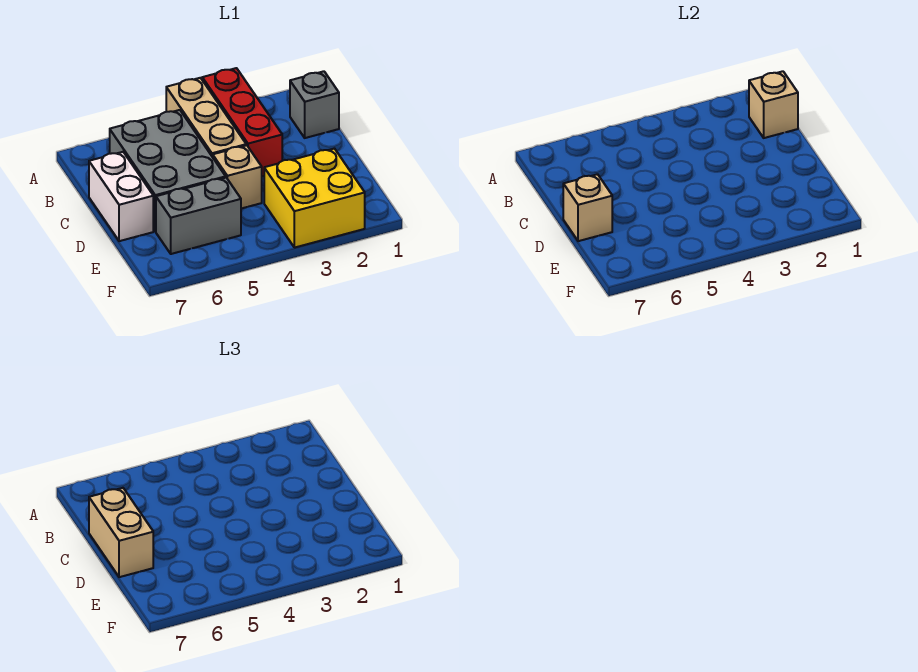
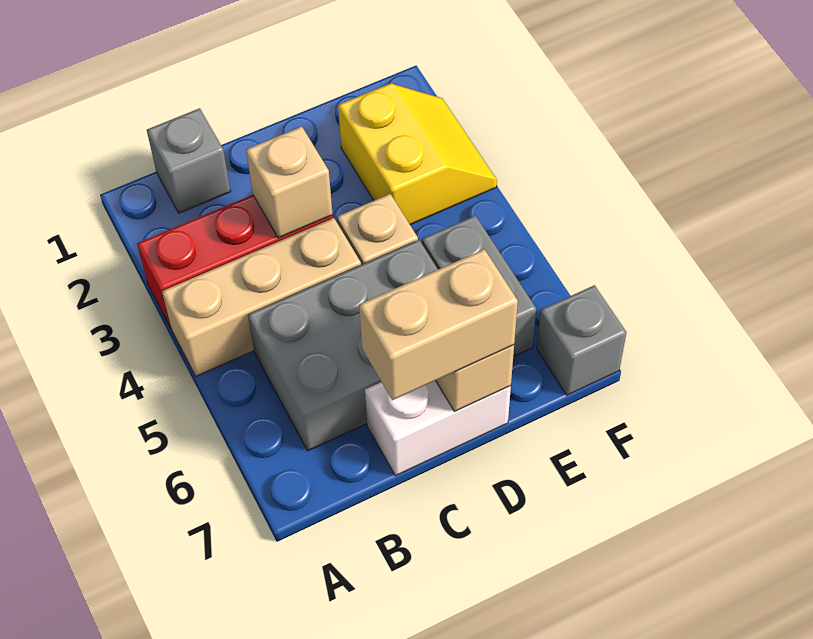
tan brick B1 level 2 -> tan brick C3 level 2
yellow brick E2:F3 level 1 -> yellow slope E2:F3 level 1 top E
none -> grey brick F7 level 1

